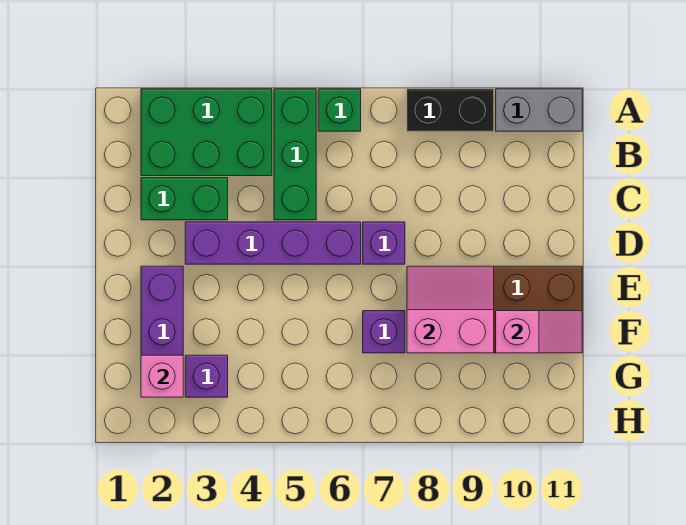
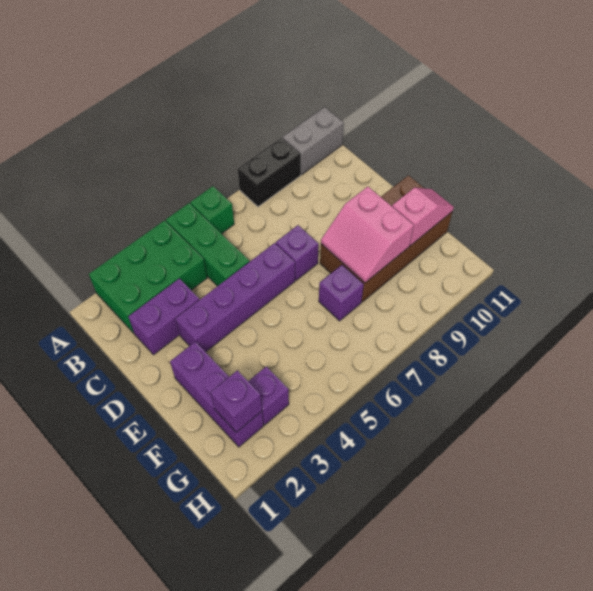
green brick C2:C3 level 1 -> purple brick C2:C3 level 1
pink slope E8:F9 level 2 top F -> pink slope E8:F9 level 2 top 9
pink brick G2 level 2 -> purple brick G2 level 2

